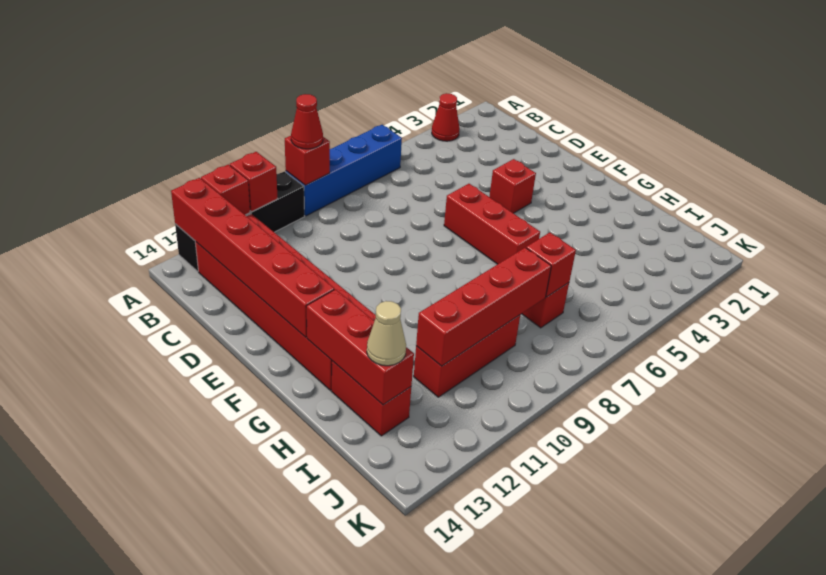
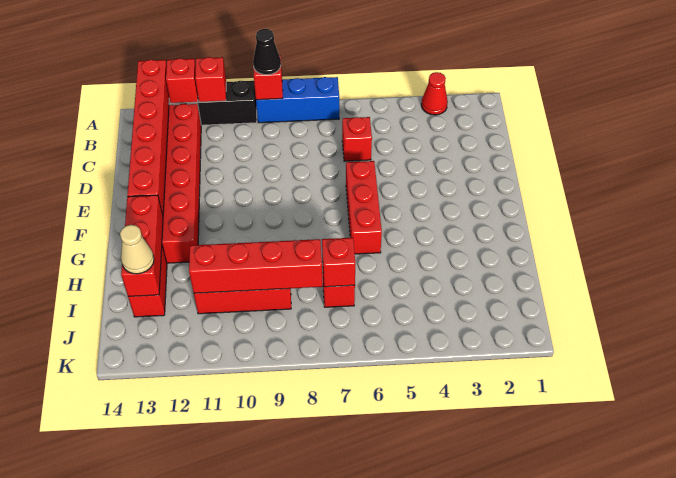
blue brick A6:A9 level 1 -> blue brick A7:A9 level 1
red cone A9 level 3 -> black cone A9 level 3
red brick E4 level 1 -> red brick C6 level 1

